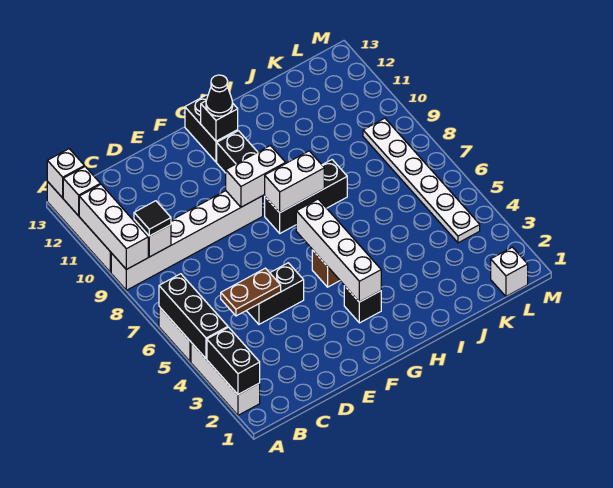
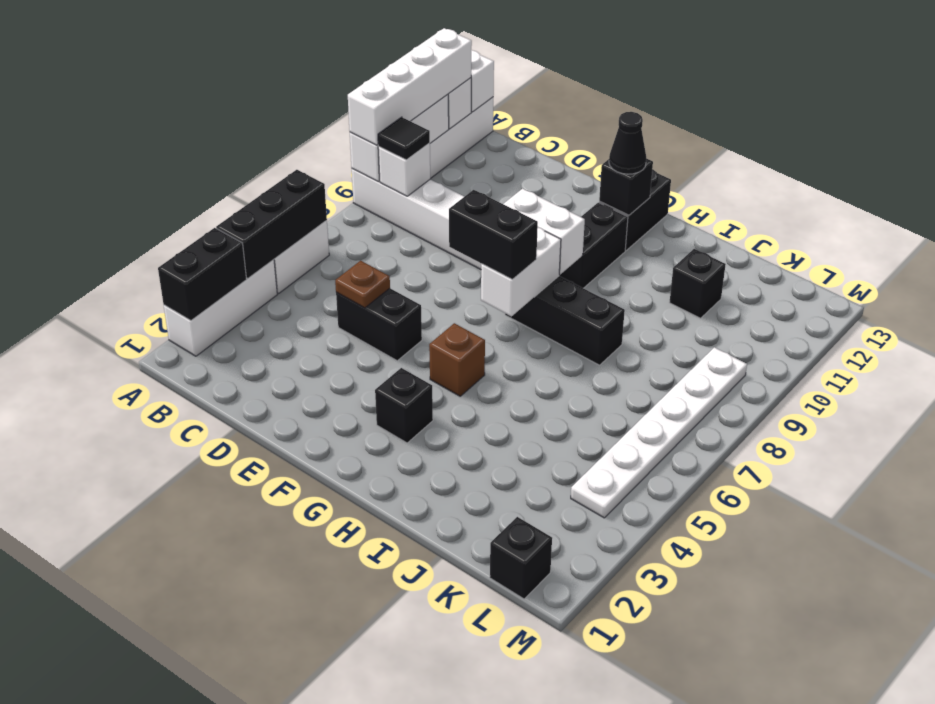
brown plate C5:D5 level 2 -> brown plate D5 level 2
none -> black brick F7:G7 level 3
white brick G3:G6 level 2 -> white brick A9:A12 level 3
white brick G8:H8 level 2 -> white brick G7:G8 level 2
none -> black brick J11 level 1
white brick L1 level 1 -> black brick L1 level 1

